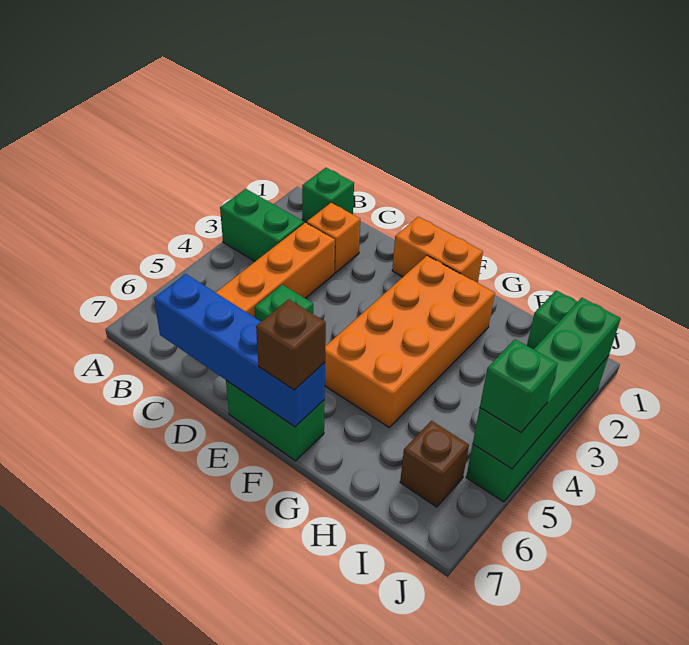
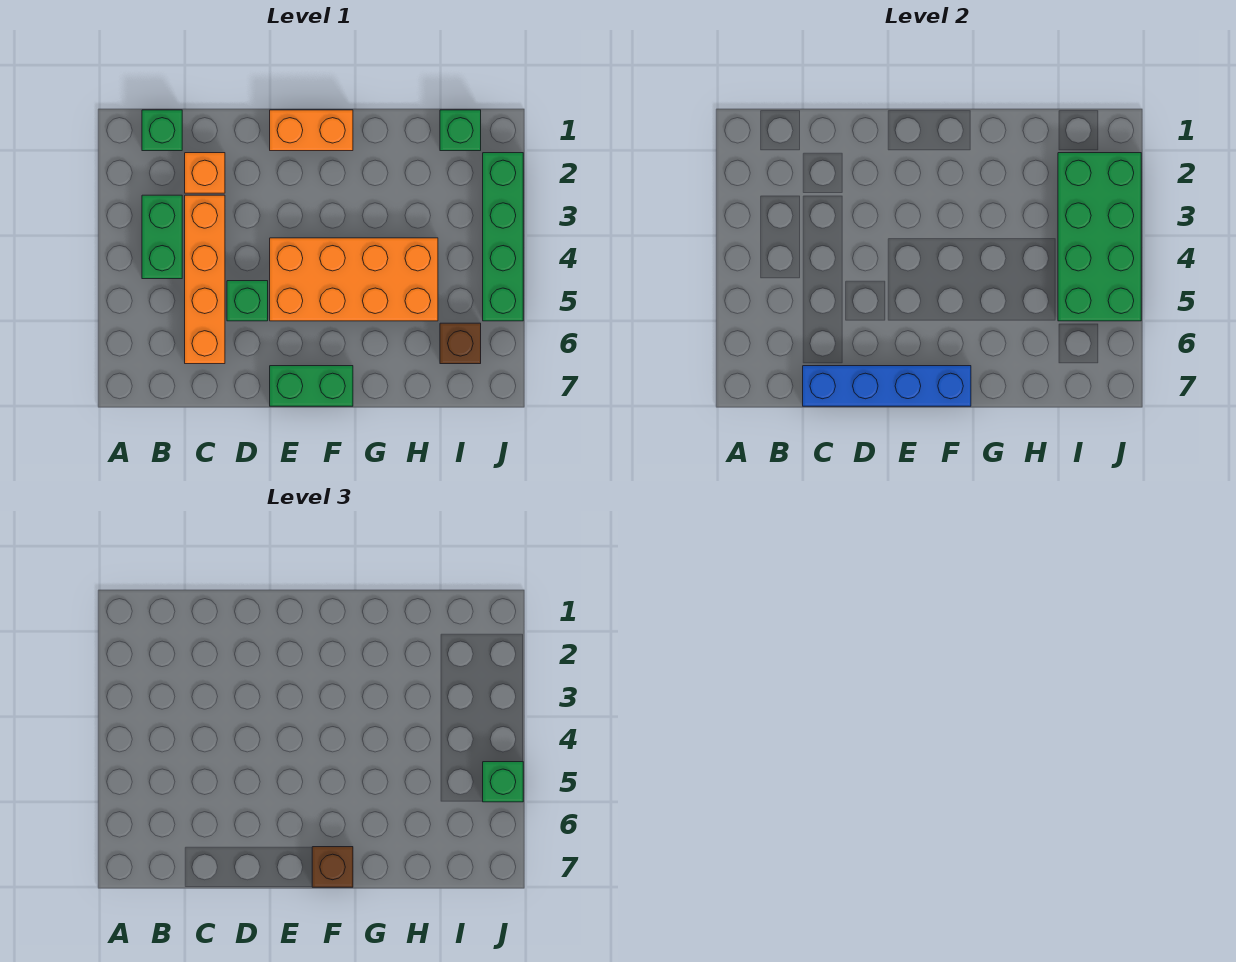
green brick A3:B3 level 1 -> green brick B3:B4 level 1
orange brick F2:G5 level 1 -> orange brick E4:H5 level 1
green brick J2:J5 level 2 -> green brick I2:J5 level 2

